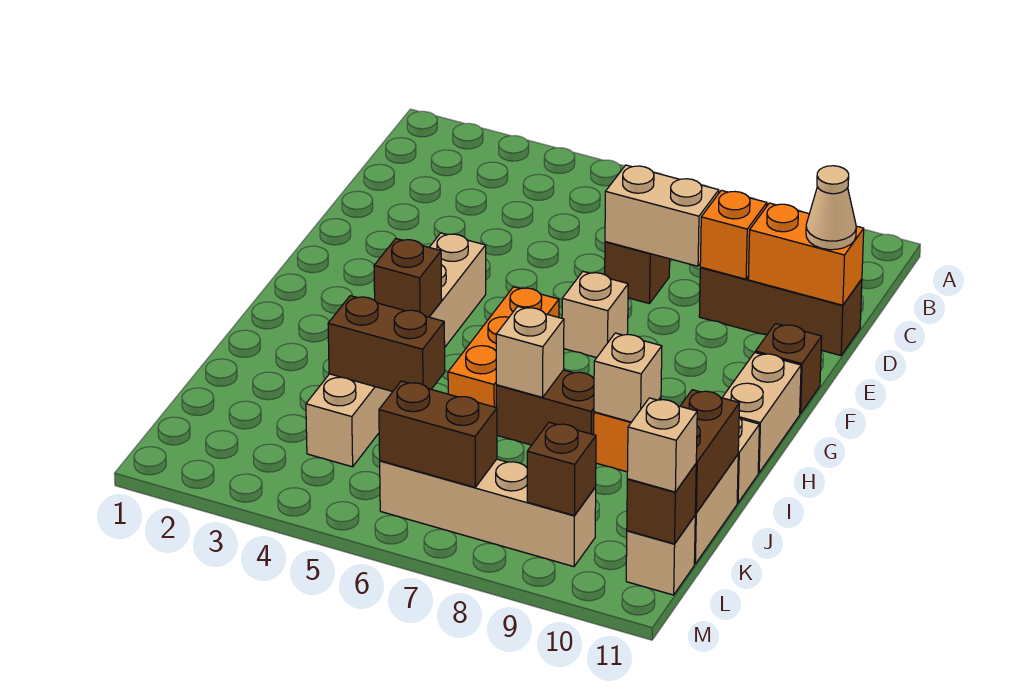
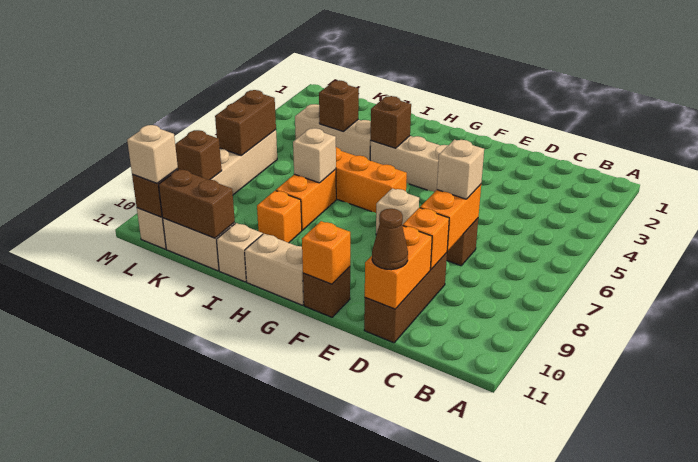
tan brick D7:D8 level 2 -> orange brick D7:D8 level 2
tan cone D11 level 3 -> brown cone D11 level 3
none -> orange brick F11 level 2
brown brick I7:I8 level 1 -> orange brick I7:I8 level 1
tan brick I9 level 2 -> tan brick D7 level 3
brown brick J4:J5 level 2 -> brown brick J4 level 2

